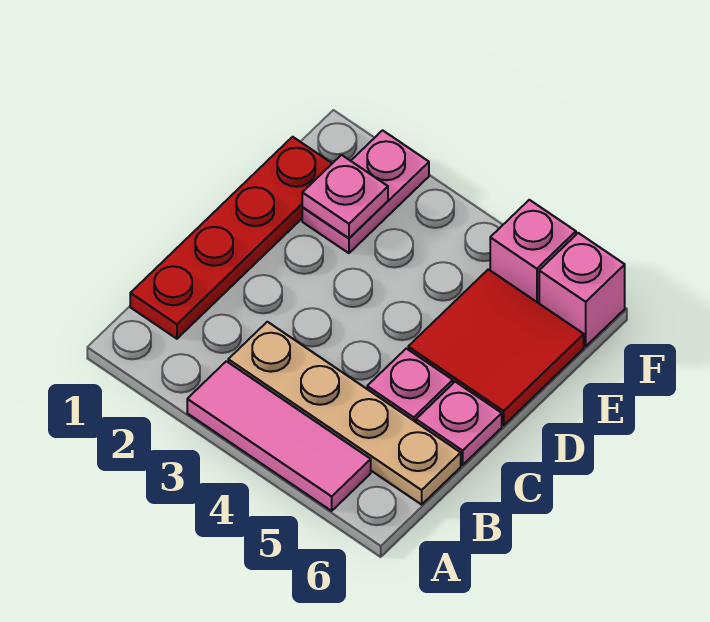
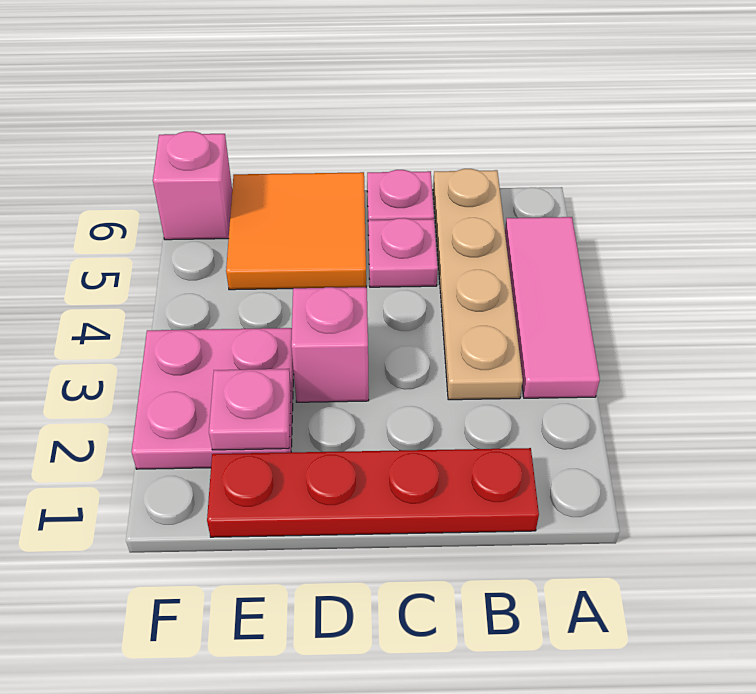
red tile D5:E6 level 1 -> orange tile D5:E6 level 1
pink plate E2:F2 level 1 -> pink plate E2:F3 level 1
pink brick F5 level 1 -> pink brick D3 level 1

